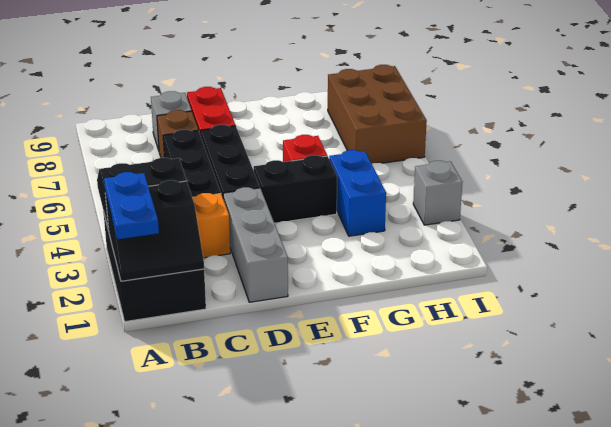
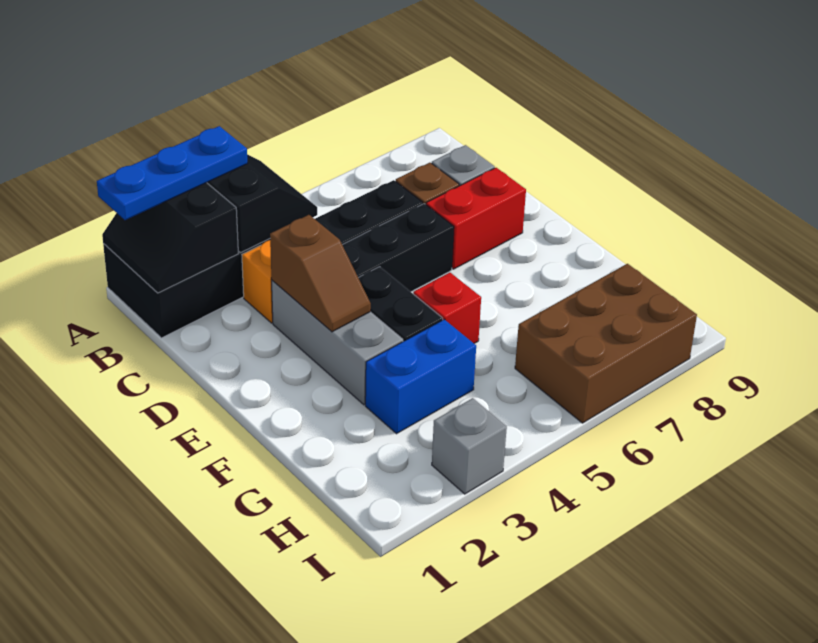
blue plate A1:A2 level 3 -> blue plate A1:A3 level 3
grey brick D1:D3 level 1 -> grey brick D3:F3 level 1
none -> brown slope D3:E3 level 2 top D

